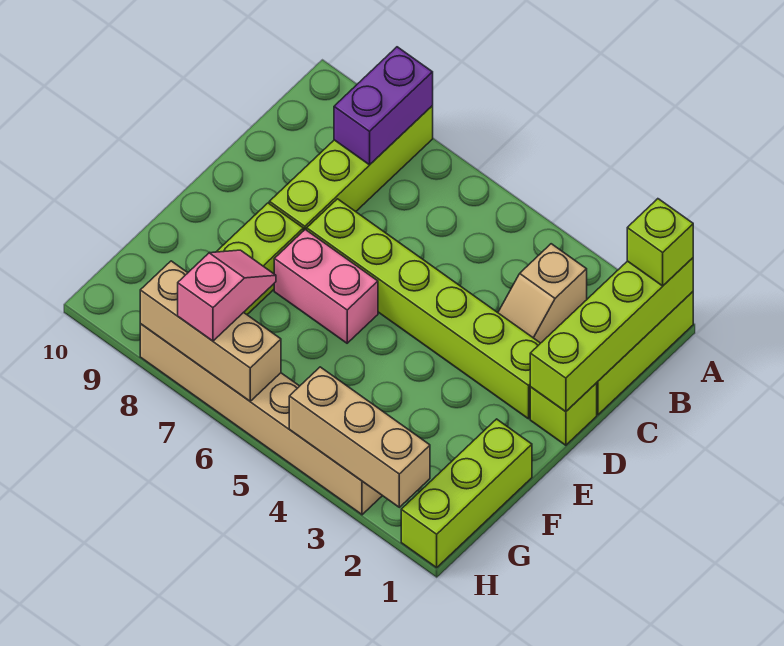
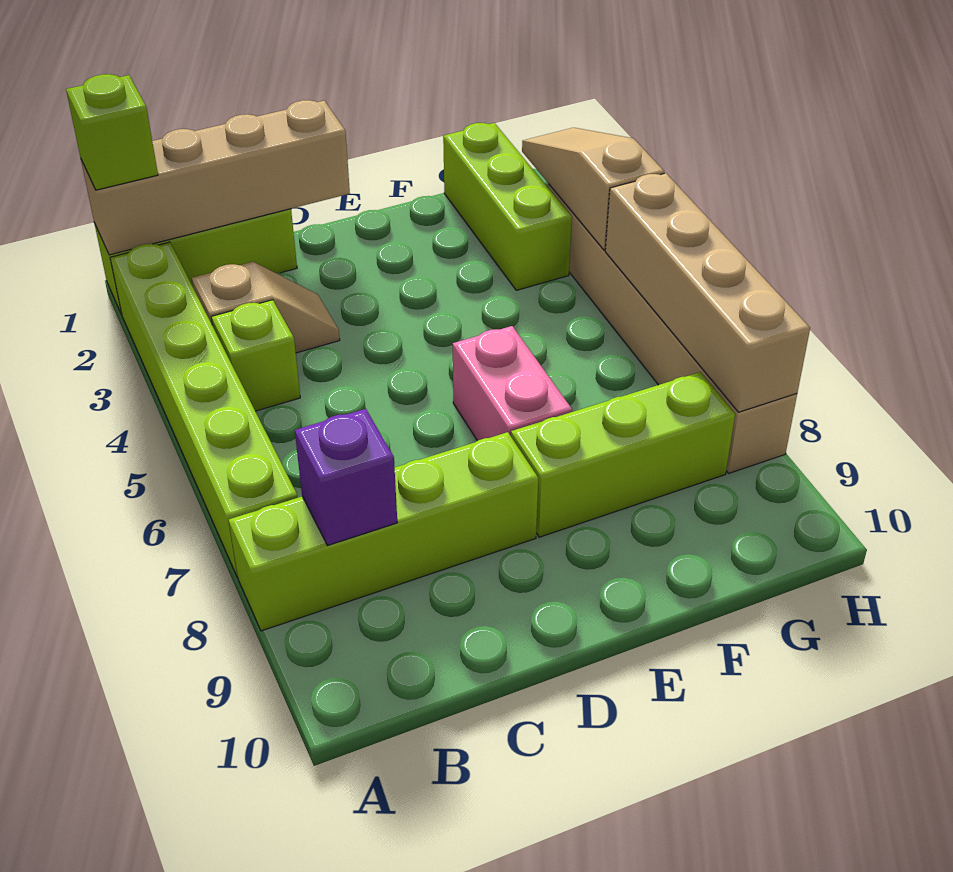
lime brick A1:D1 level 2 -> tan brick A1:D1 level 2
purple brick A8:B8 level 2 -> purple brick B8 level 2
lime brick D1 level 1 -> lime brick B4 level 1
lime brick D2:D7 level 1 -> lime brick A2:A7 level 1
lime brick F1:H1 level 1 -> lime brick G1:G3 level 1
pink slope G7:H7 level 3 top H -> none
tan brick H2:H4 level 2 -> tan slope H2:H4 level 2 top 4
tan brick H6:H8 level 2 -> tan brick H5:H8 level 2

